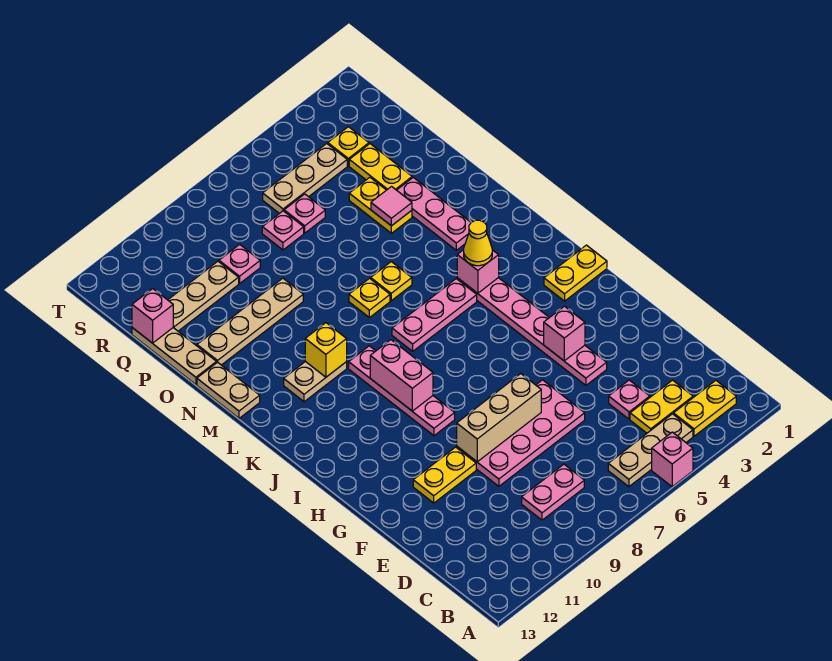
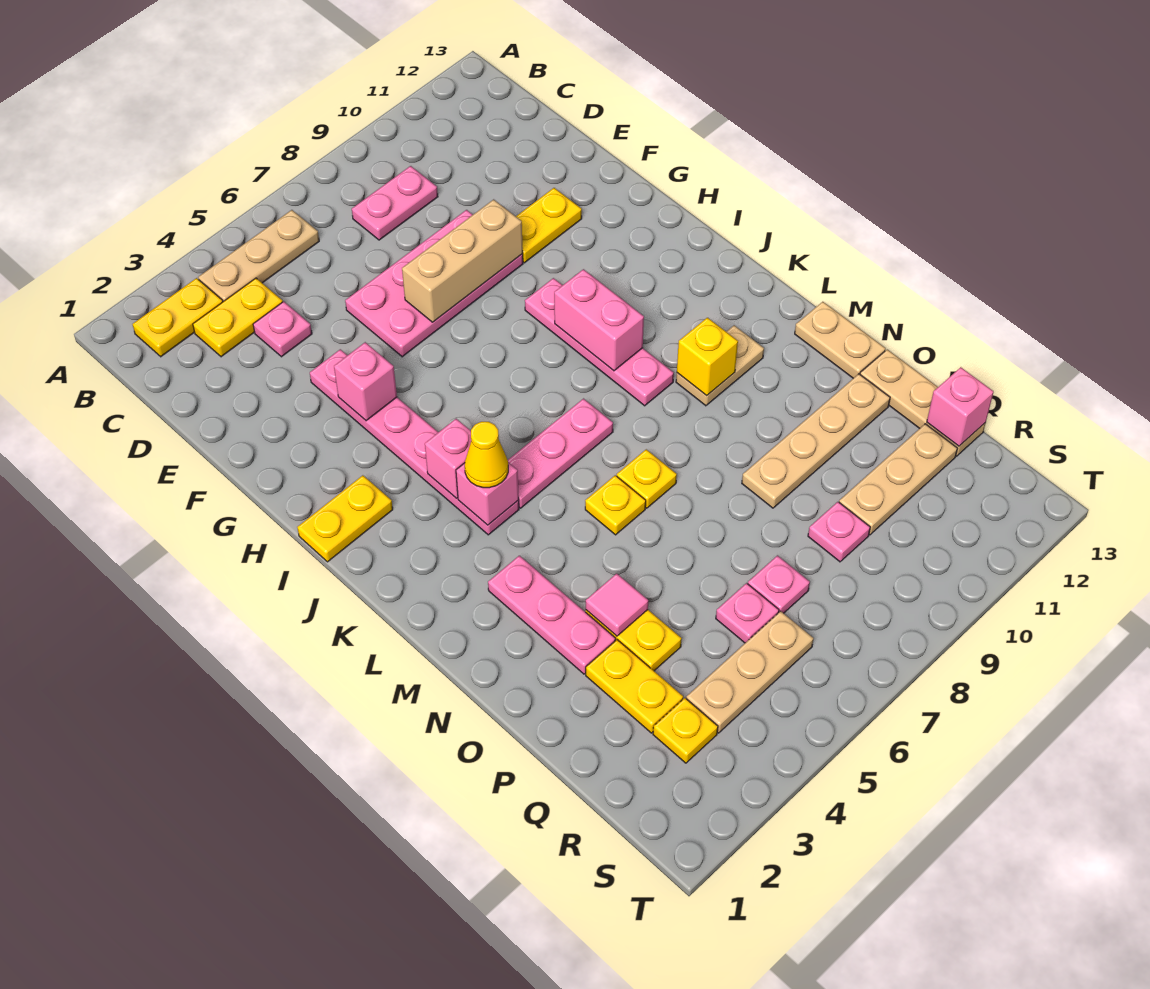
pink brick A5 level 1 -> pink brick J4 level 2

